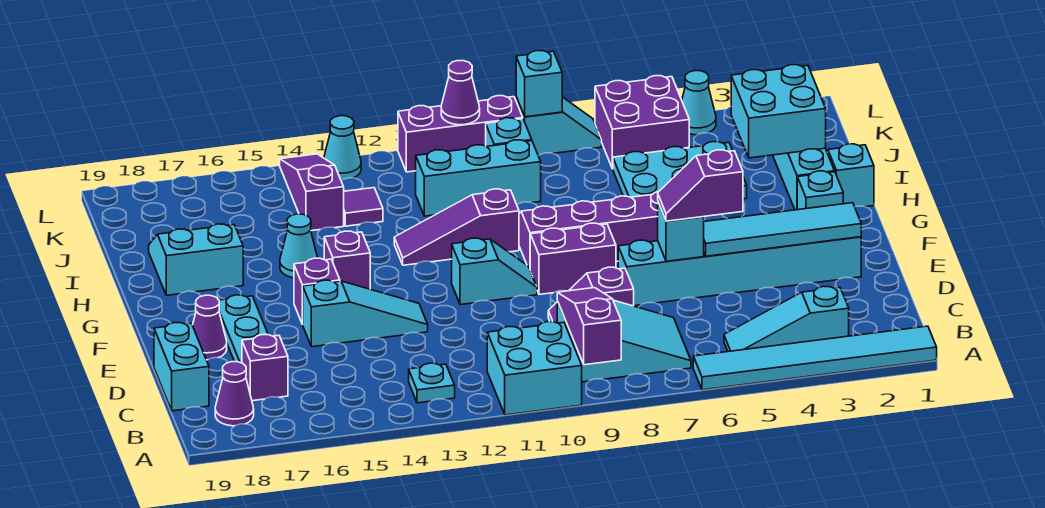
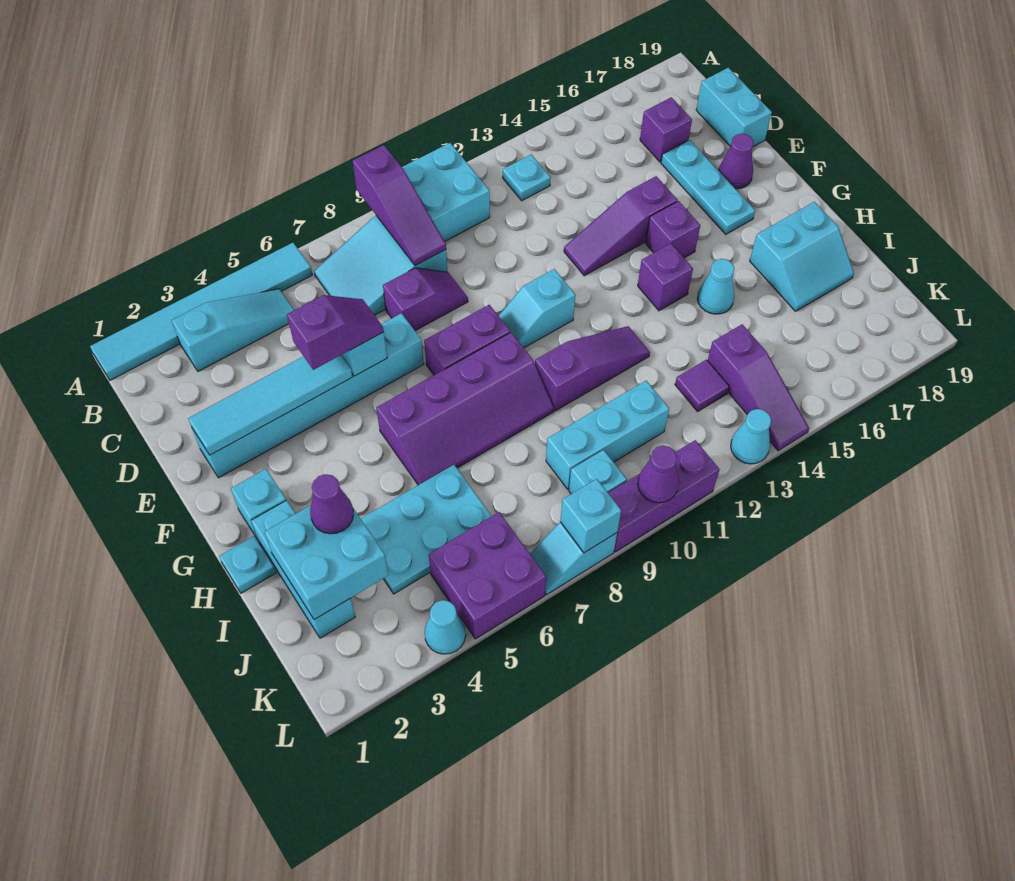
purple cone B18 level 1 -> purple cone I3 level 3
cyan slope E13:E15 level 1 top 15 -> purple slope E13:E15 level 1 top 15
cyan brick H1 level 1 -> cyan plate H1 level 1

